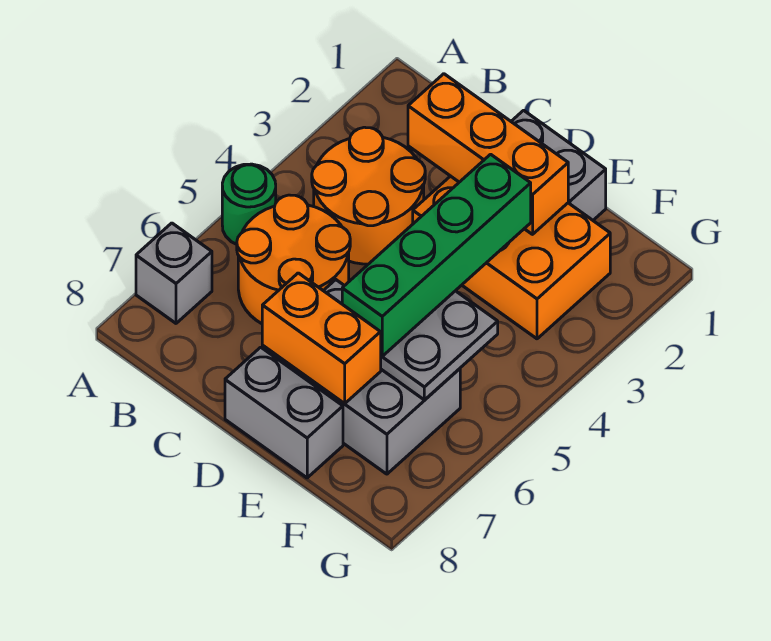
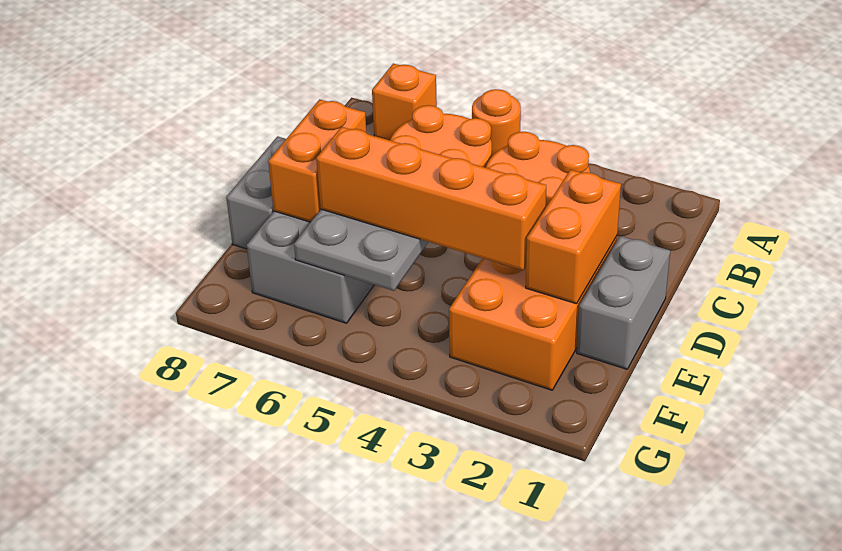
green round brick A5 level 1 -> orange round brick A5 level 1
grey brick A7 level 1 -> orange brick A7 level 1
orange brick C2:E2 level 2 -> orange brick D2:E2 level 2
green brick E3:E6 level 3 -> orange brick E3:E6 level 3

